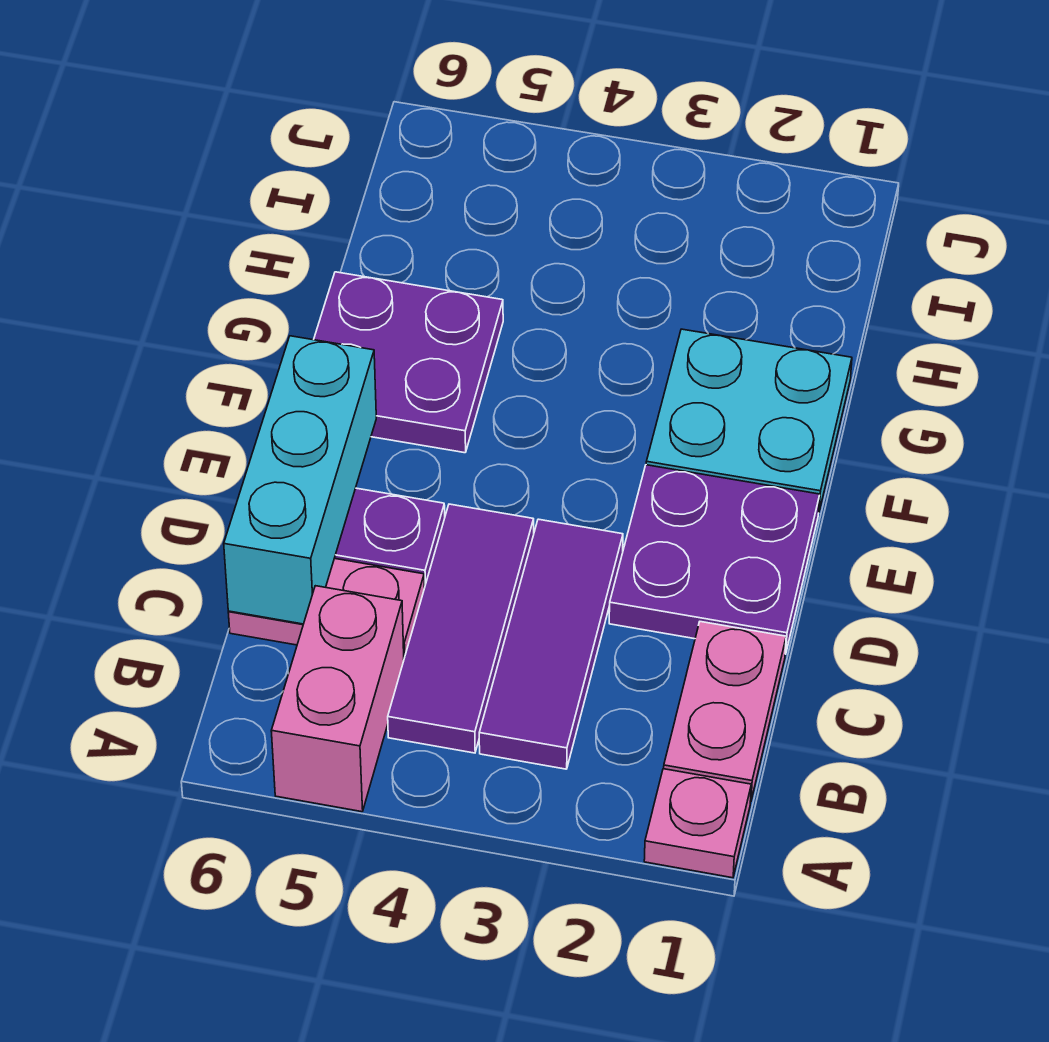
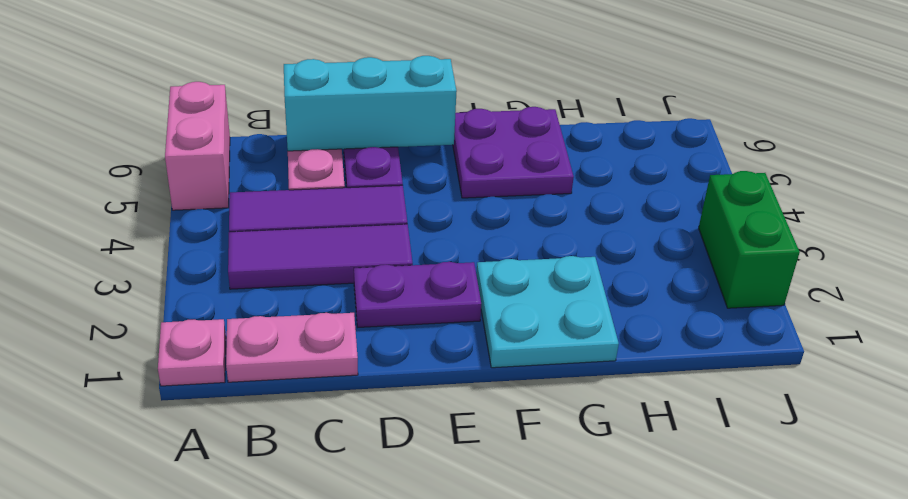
pink brick A5:B5 level 1 -> pink brick A5:A6 level 1
purple plate D1:E2 level 1 -> purple plate D2:E2 level 1
none -> green brick J2:J3 level 1

